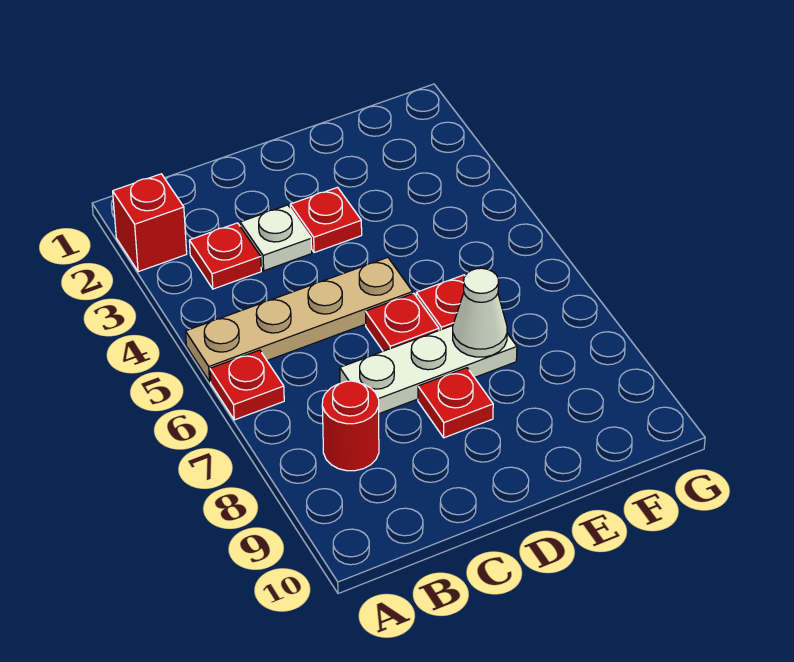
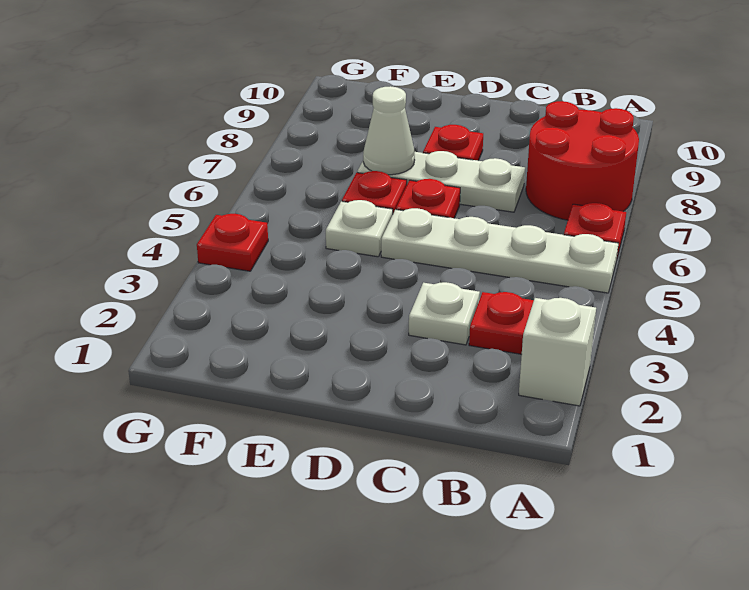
red brick A2 level 1 -> white brick A2 level 1
tan plate A5:D5 level 1 -> white plate A5:D5 level 1
red round brick B8 level 1 -> red round brick A7:B8 level 1
red plate D3 level 1 -> red plate G4 level 1
none -> white plate E5 level 1

